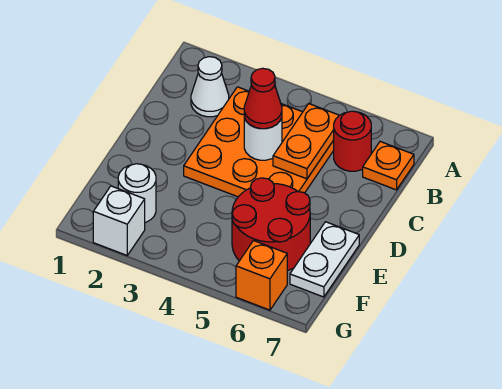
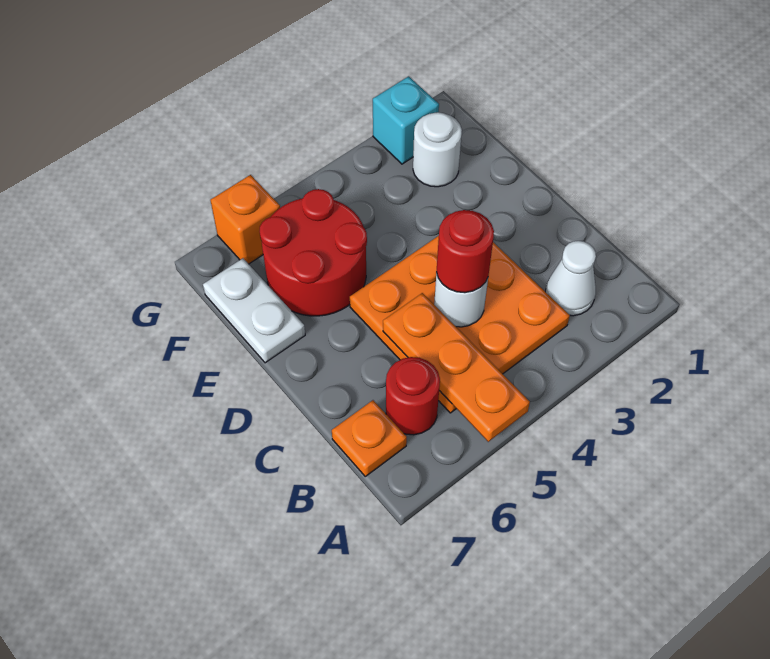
orange plate B5:C5 level 2 -> orange plate A5:C5 level 2
red cone C4 level 3 -> red round brick C4 level 3
white brick G2 level 1 -> cyan brick G2 level 1

